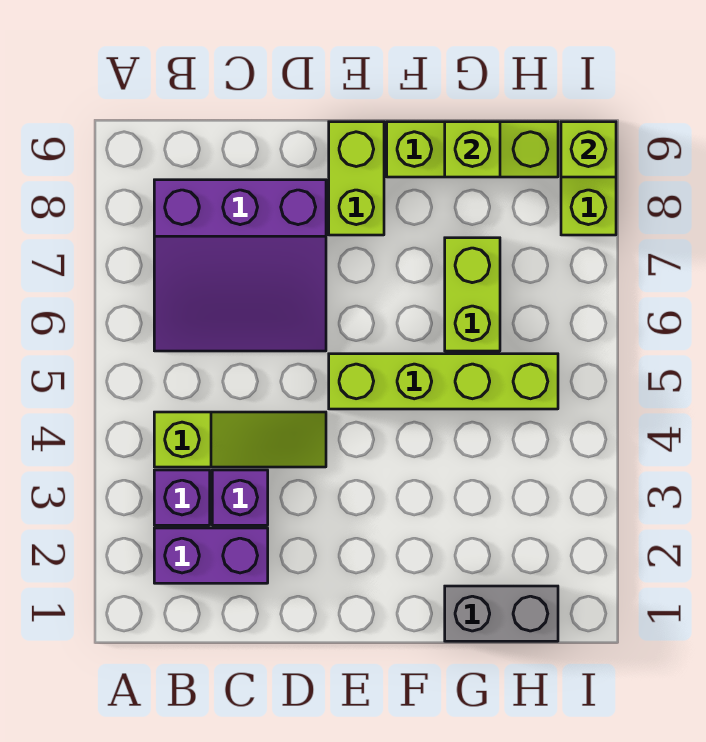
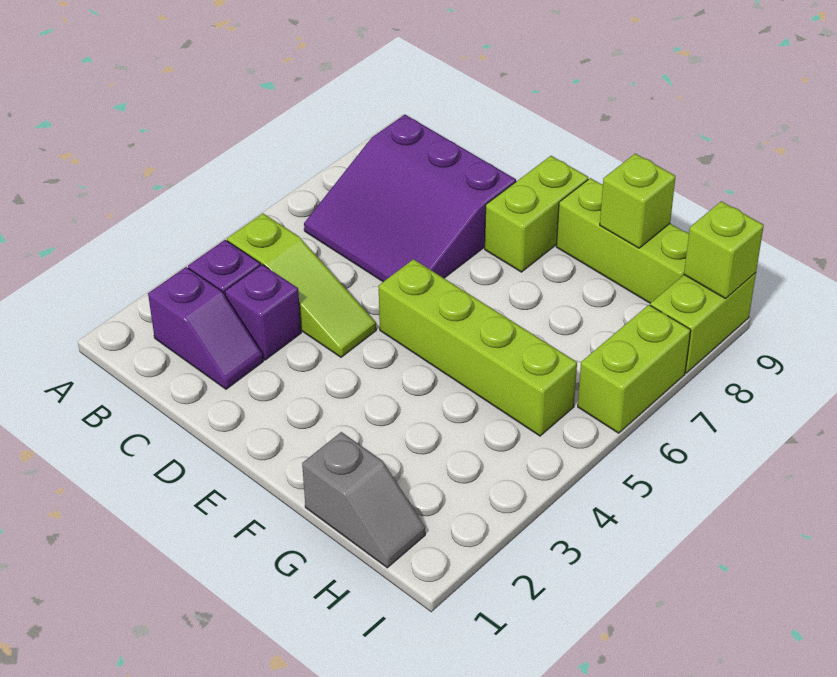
purple brick B2:C2 level 1 -> purple slope B2:C2 level 1 top B
grey brick G1:H1 level 1 -> grey slope G1:H1 level 1 top G
lime brick G6:G7 level 1 -> lime brick I6:I7 level 1

